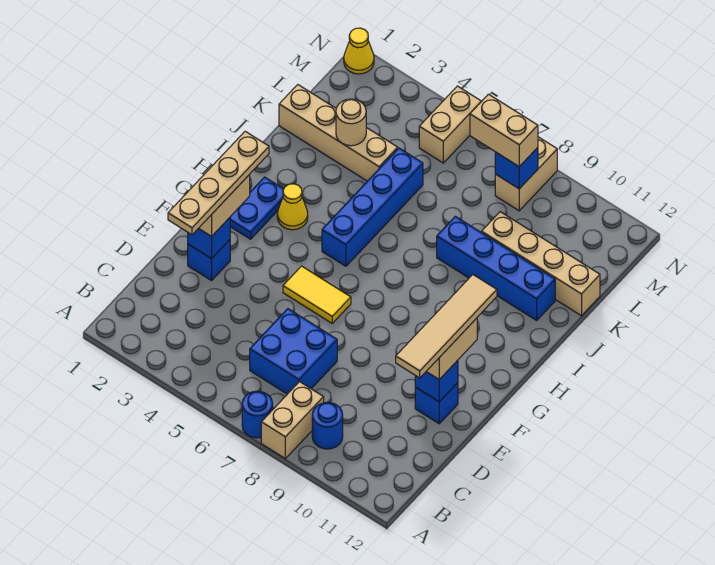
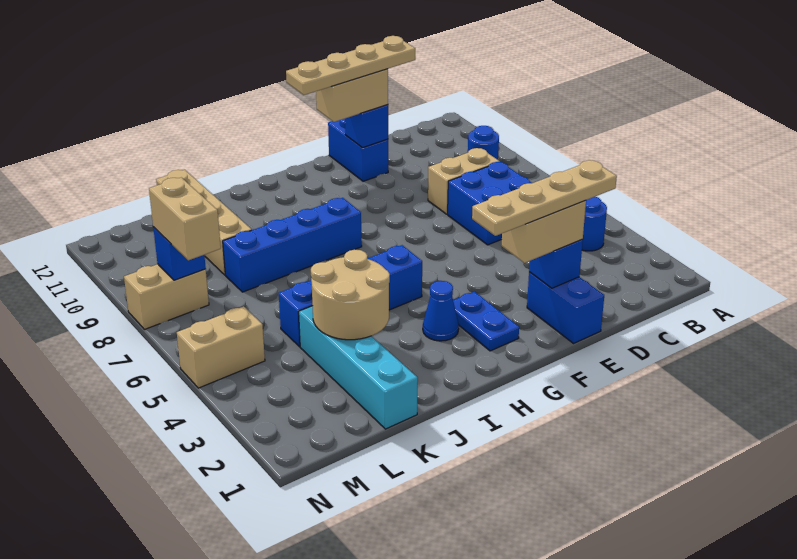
blue round brick A7 level 1 -> blue round brick B4 level 1
tan brick A8:B8 level 1 -> tan brick C8:D8 level 1
tan tile D11:G11 level 4 -> tan plate D11:G11 level 4
blue brick E2 level 1 -> blue brick E1:E2 level 1
blue brick E11 level 1 -> blue brick E11:E12 level 1
yellow tile F5:F6 level 1 -> none
blue plate G2:H2 level 1 -> blue plate G2:G3 level 1
yellow cone H3 level 1 -> blue cone H3 level 1
blue brick J8:J11 level 1 -> blue brick H8:K8 level 1
tan brick K1:K4 level 1 -> cyan brick K1:K4 level 1
tan round brick K3 level 2 -> tan round brick J3:K4 level 2
yellow cone N1 level 1 -> none

